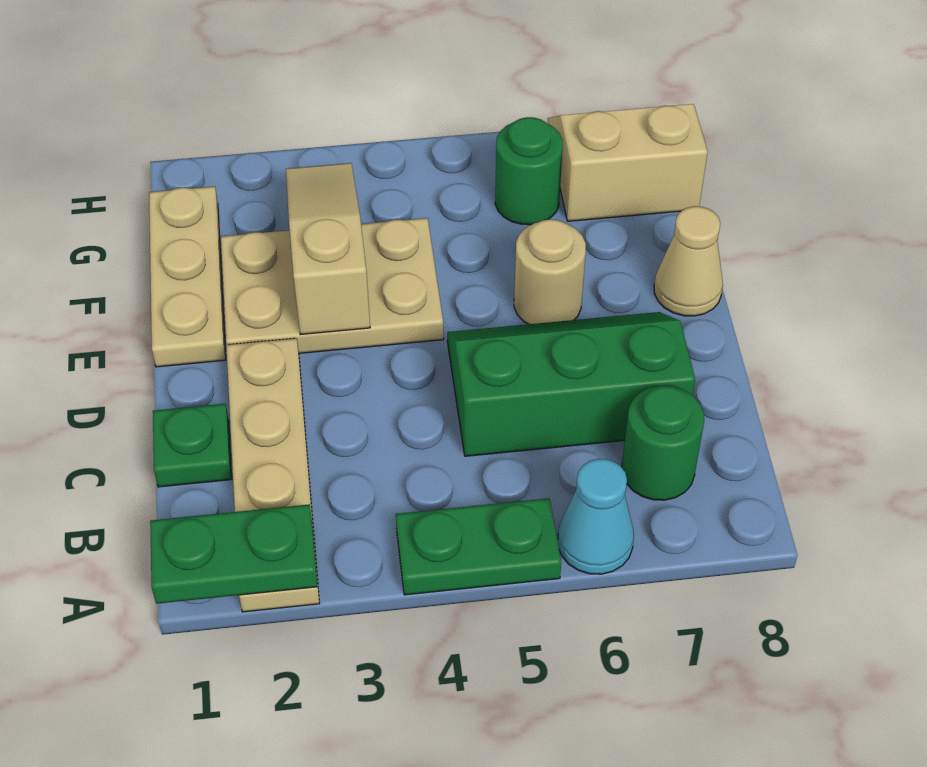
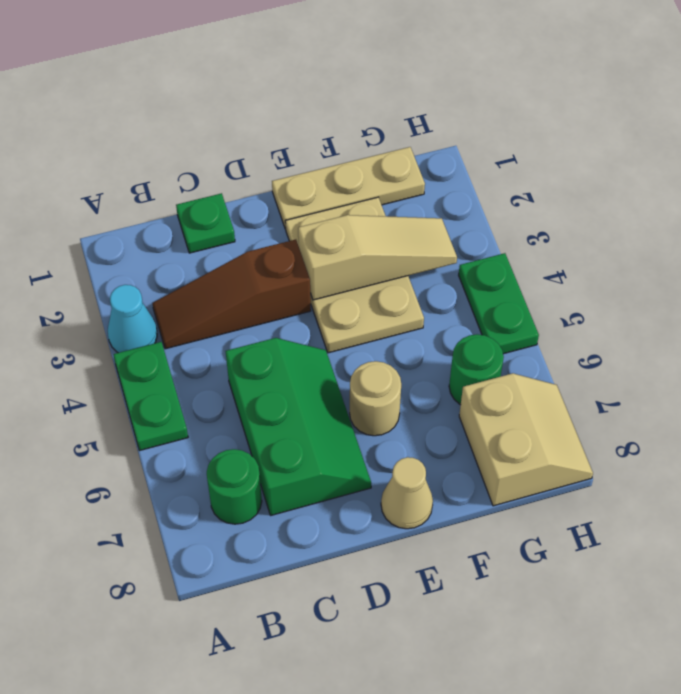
green plate A1:A2 level 2 -> green plate H4:H5 level 1
tan plate A2:D2 level 1 -> none
cyan cone A6 level 1 -> cyan cone A3 level 1
none -> brown slope B3:D3 level 1 top D

